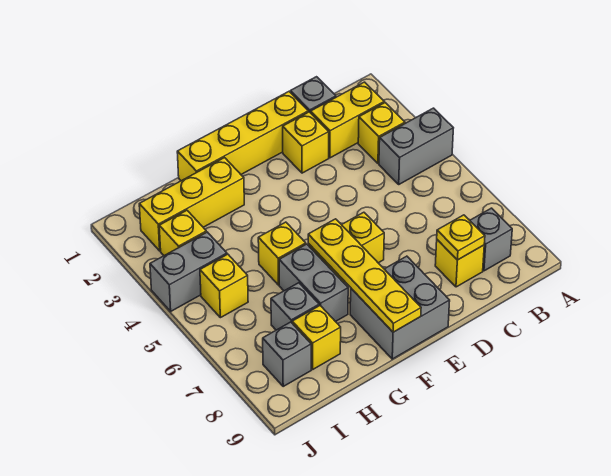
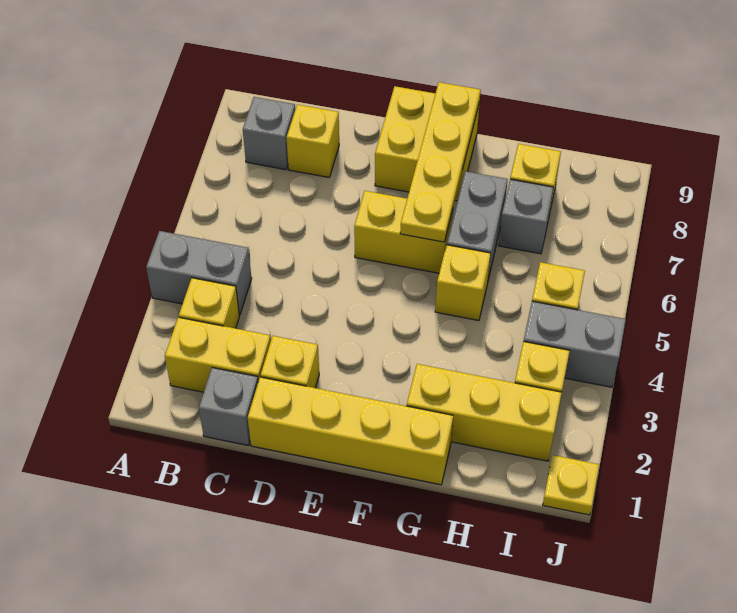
yellow plate C8 level 2 -> yellow plate J1 level 1
grey brick E8:F9 level 1 -> yellow brick E8:F9 level 1
grey brick I8 level 1 -> none

